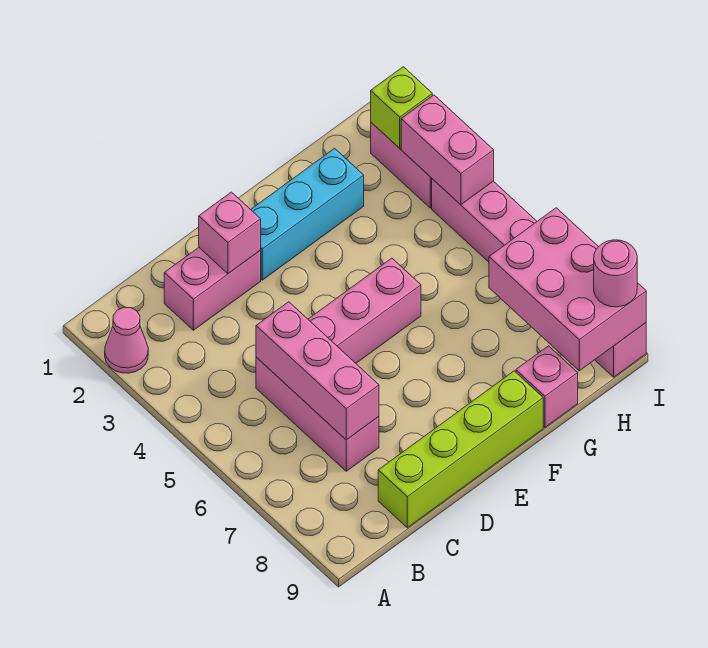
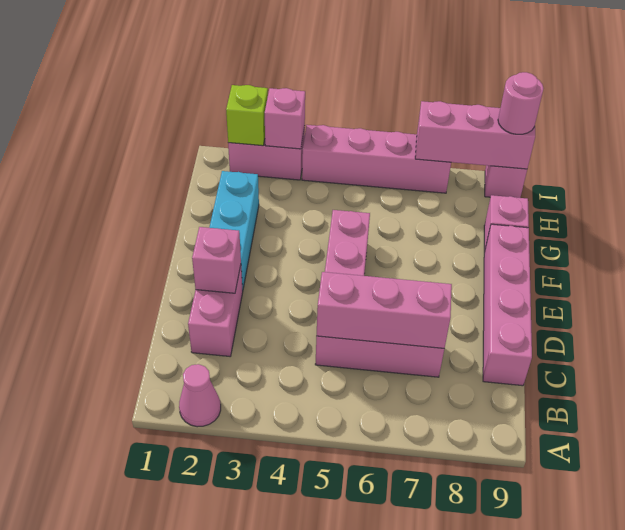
lime brick C9:F9 level 1 -> pink brick C9:F9 level 1
pink brick H7:I9 level 2 -> pink brick I7:I9 level 2
pink brick I3:I4 level 2 -> pink brick I3 level 2

